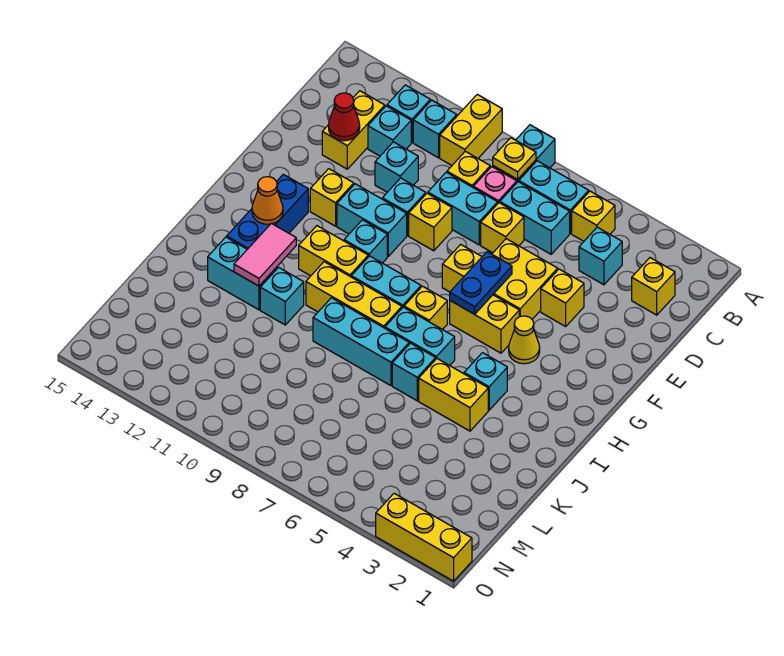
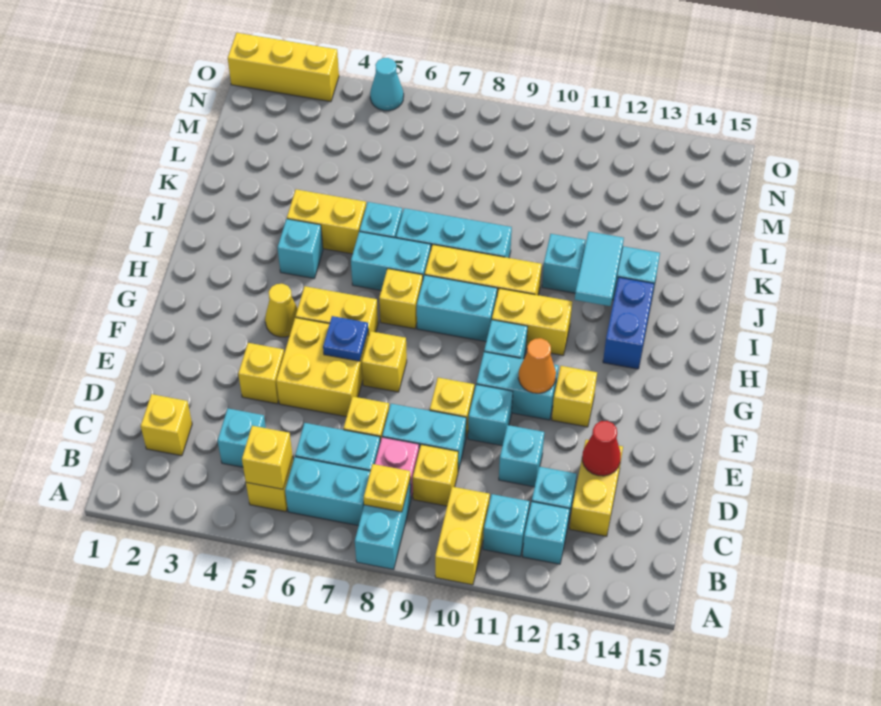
none -> yellow brick B5 level 2
blue plate F6:G6 level 2 -> blue plate F6 level 2
blue brick G13:I13 level 1 -> blue brick H13:I13 level 1
orange cone H13 level 2 -> orange cone F11 level 2
pink tile I12:J12 level 2 -> cyan tile I12:J12 level 2
none -> cyan cone O5 level 1

